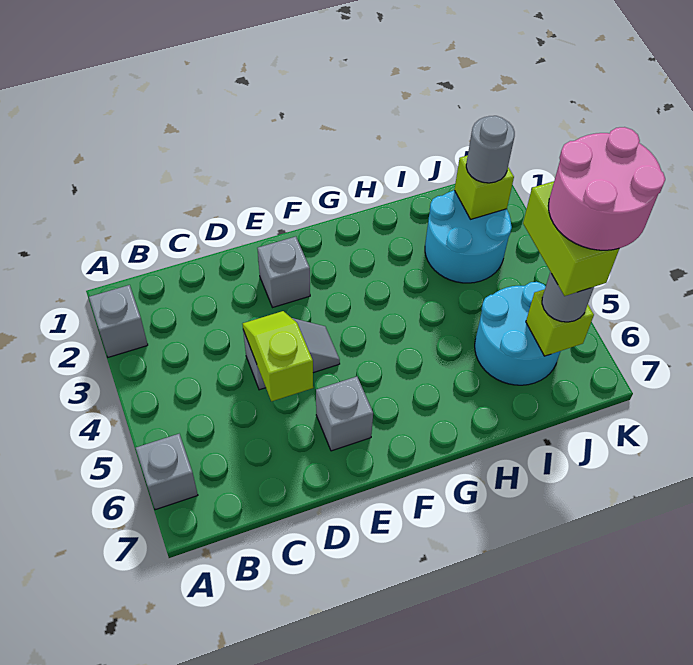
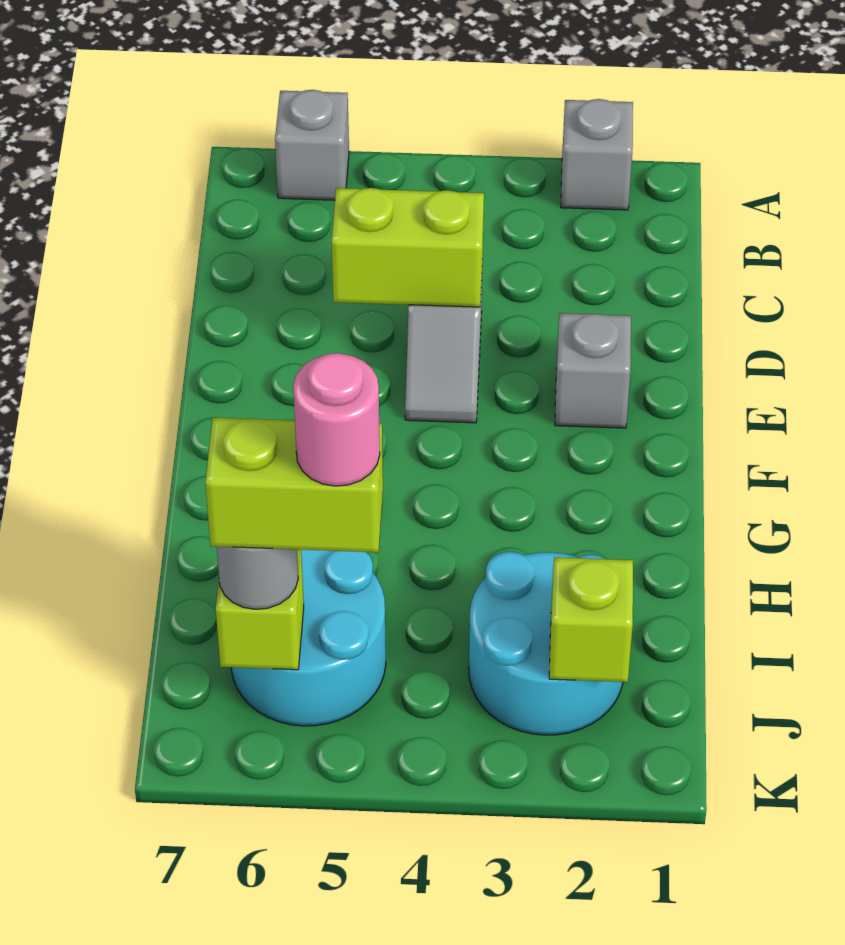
lime slope D4:D5 level 2 top 5 -> lime brick D4:D5 level 2
grey brick E6 level 1 -> none
grey round brick J2 level 3 -> none
pink round brick J5:K6 level 5 -> pink round brick J5 level 5

